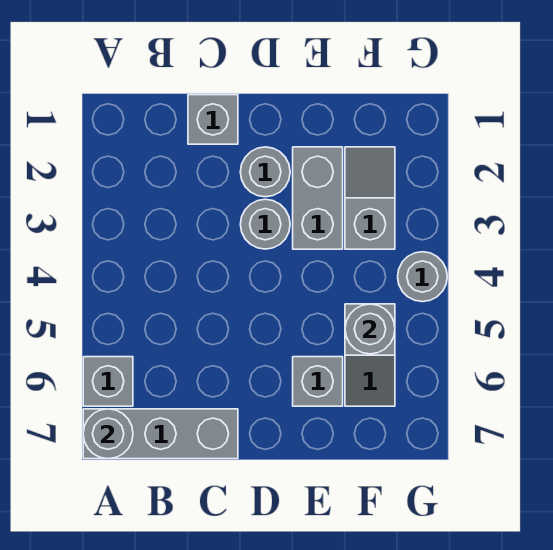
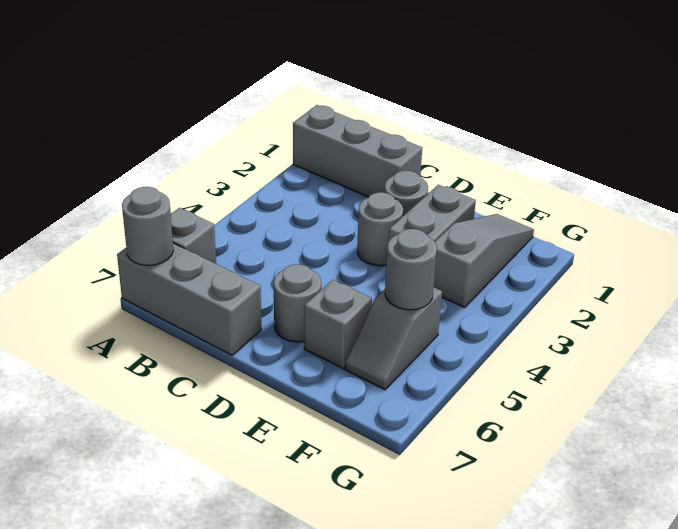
grey brick C1 level 1 -> grey brick A1:C1 level 1
grey slope F2:F3 level 1 top 3 -> grey slope F1:F3 level 1 top 3
grey round brick G4 level 1 -> grey round brick D6 level 1

